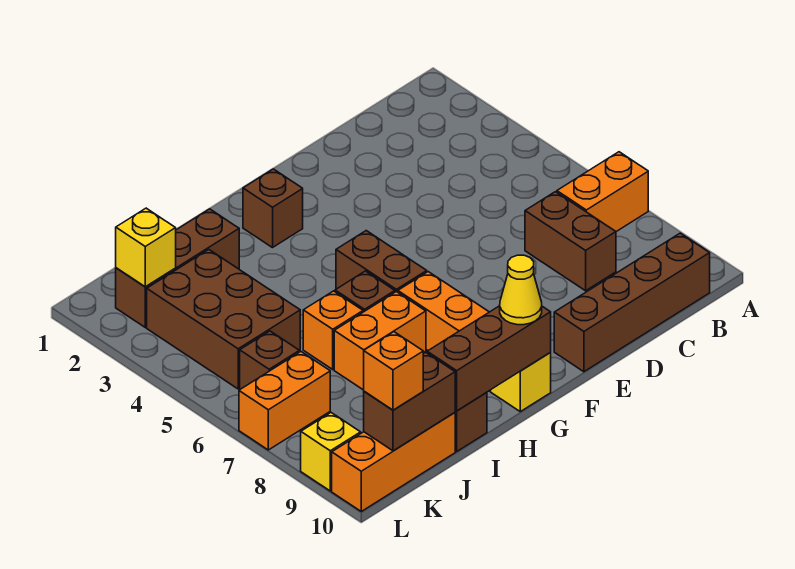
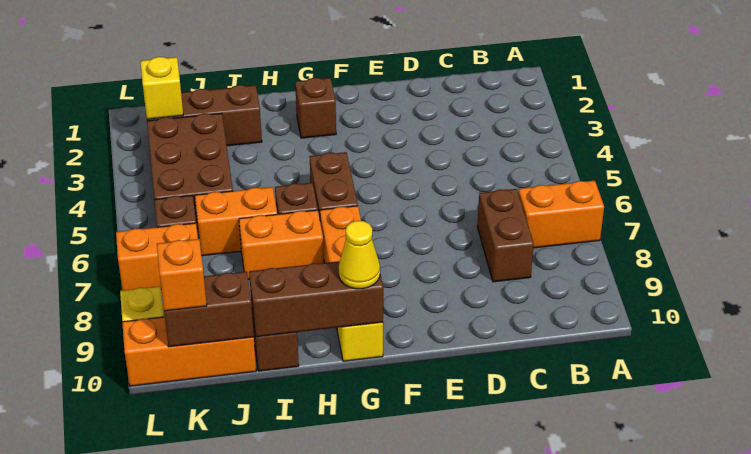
brown brick B10:E10 level 1 -> none
orange brick I6 level 1 -> orange brick I6:J6 level 1

